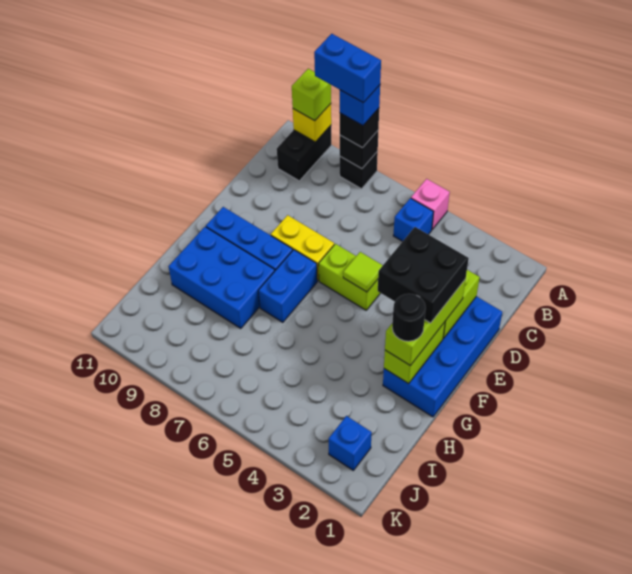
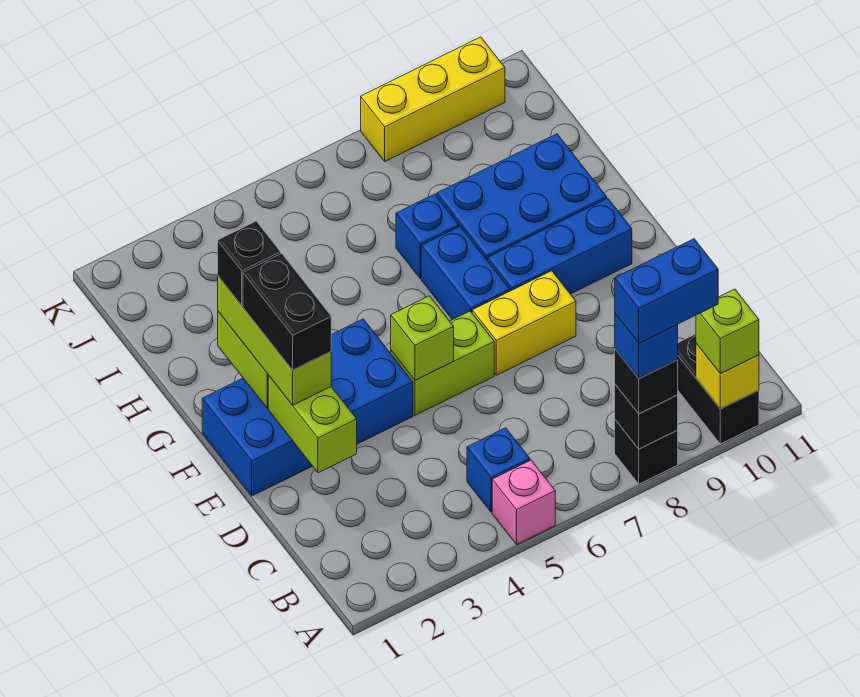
blue brick D1:G2 level 1 -> blue brick E1:F4 level 1
black brick E2:F3 level 4 -> black brick E2:F2 level 4
lime tile E5 level 2 -> lime brick E5 level 2
black round brick G2 level 4 -> black brick G2 level 4
blue brick J2 level 1 -> blue brick H7 level 1
none -> yellow brick K8:K10 level 1

